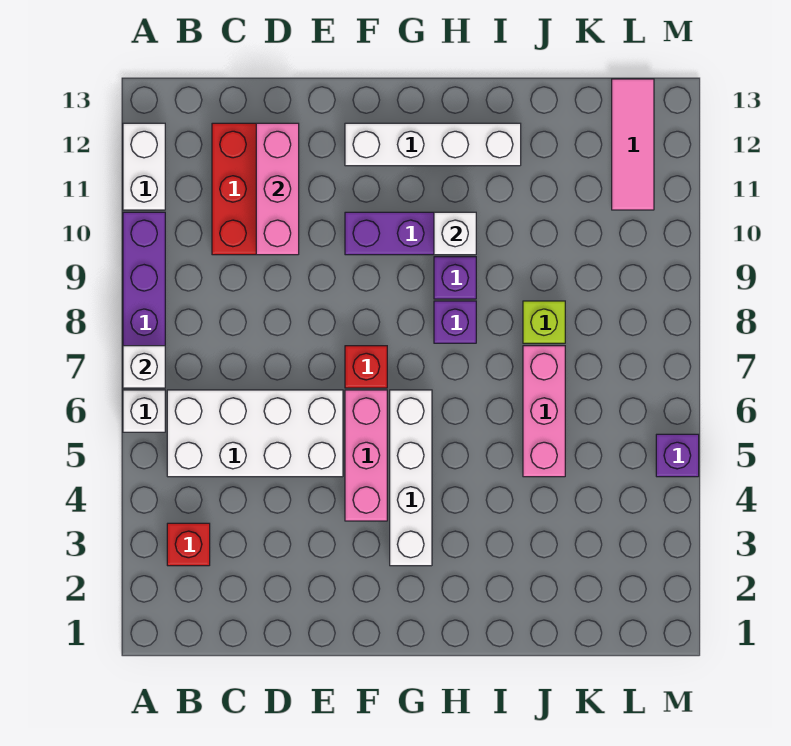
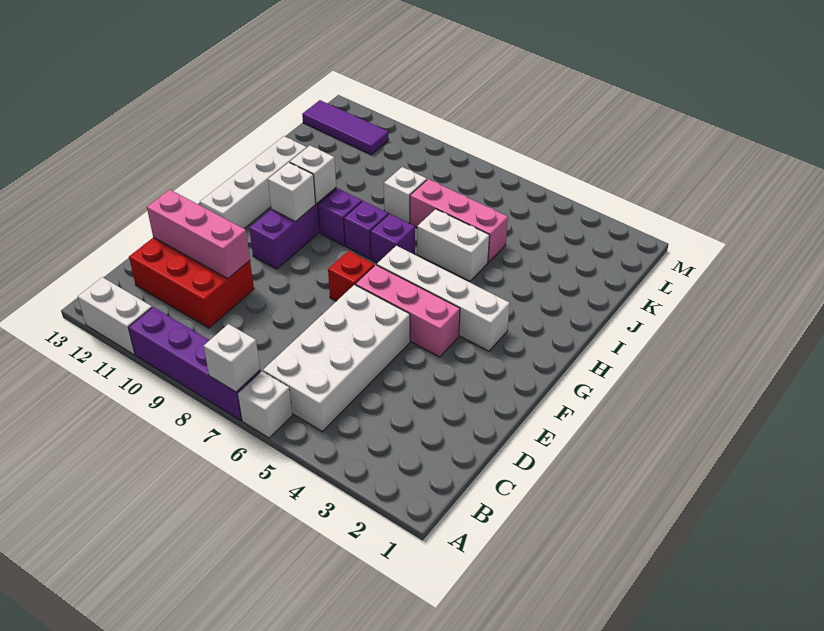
red brick B3 level 1 -> none
none -> white brick G10 level 2
none -> white brick I5:I6 level 1
lime brick J8 level 1 -> white brick J8 level 1
pink tile L11:L13 level 1 -> purple tile L11:L13 level 1
purple brick M5 level 1 -> purple brick H7 level 1

